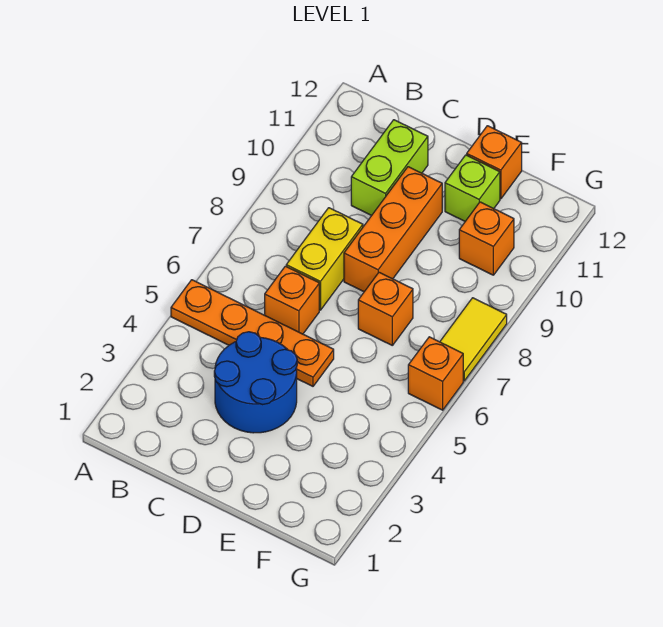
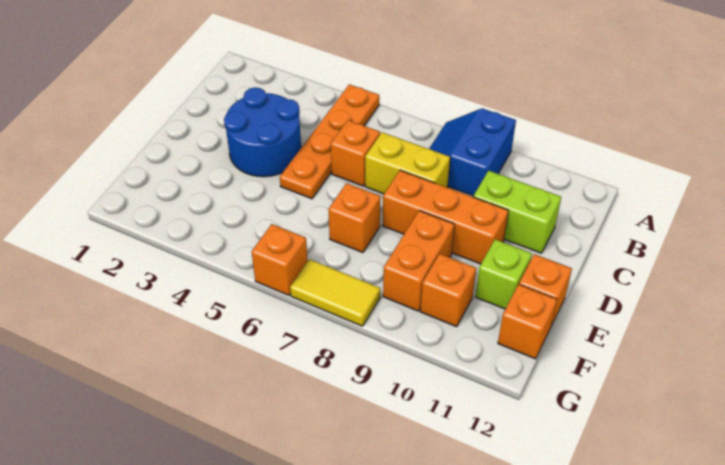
none -> blue slope A8:B9 level 1 top 9
none -> orange brick E9:F9 level 1
none -> orange brick F12 level 1

